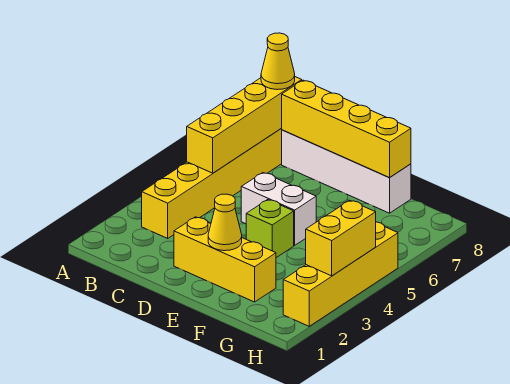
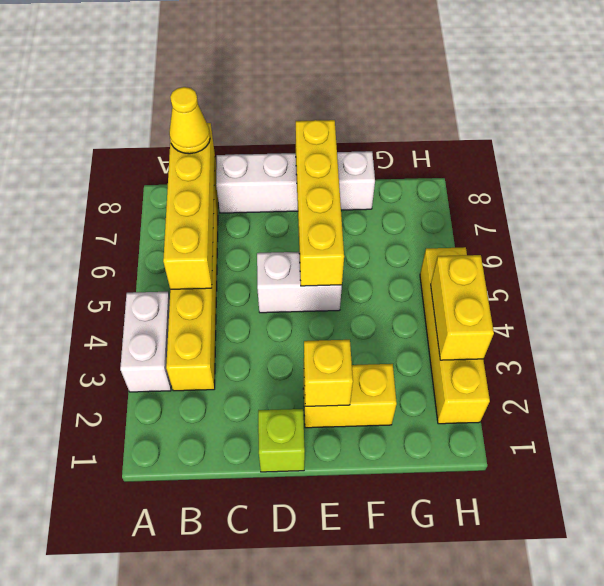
none -> white brick A3:A4 level 1
yellow brick C8:F8 level 2 -> yellow brick E5:E8 level 2
yellow brick D2:F2 level 1 -> yellow brick E2:F2 level 1
yellow cone E2 level 2 -> yellow brick E2 level 2
lime brick E4 level 1 -> lime brick D1 level 1

